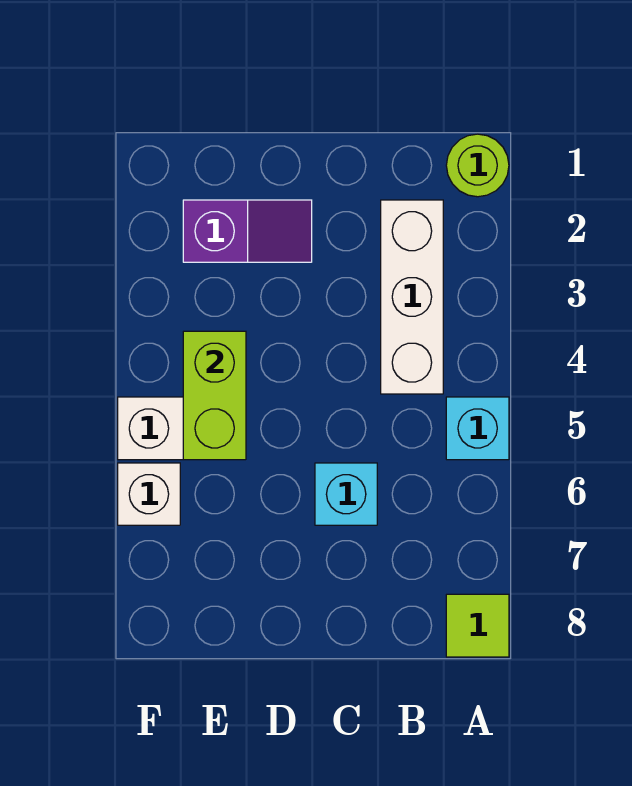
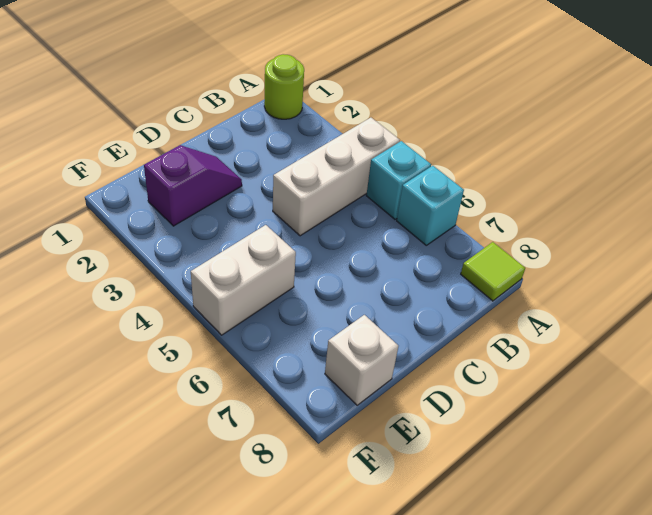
white brick B2:B4 level 1 -> white brick A4:C4 level 1
cyan brick C6 level 1 -> cyan brick A6 level 1
lime brick E4:E5 level 2 -> none
white brick F6 level 1 -> white brick E8 level 1

